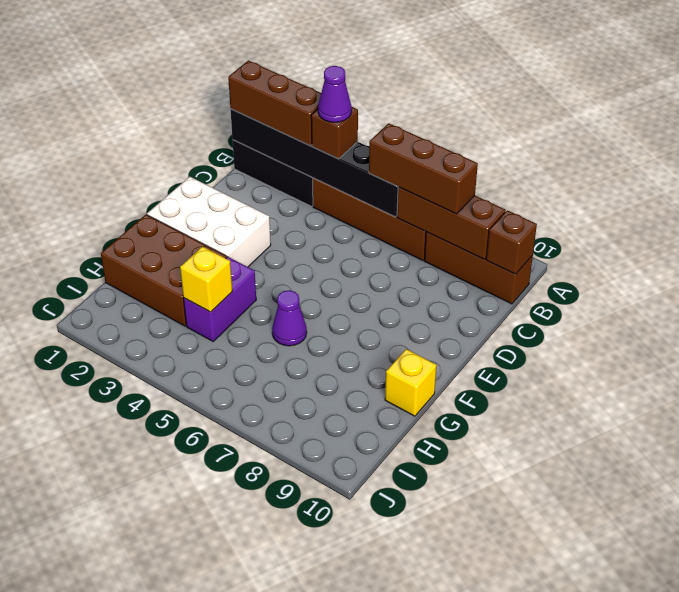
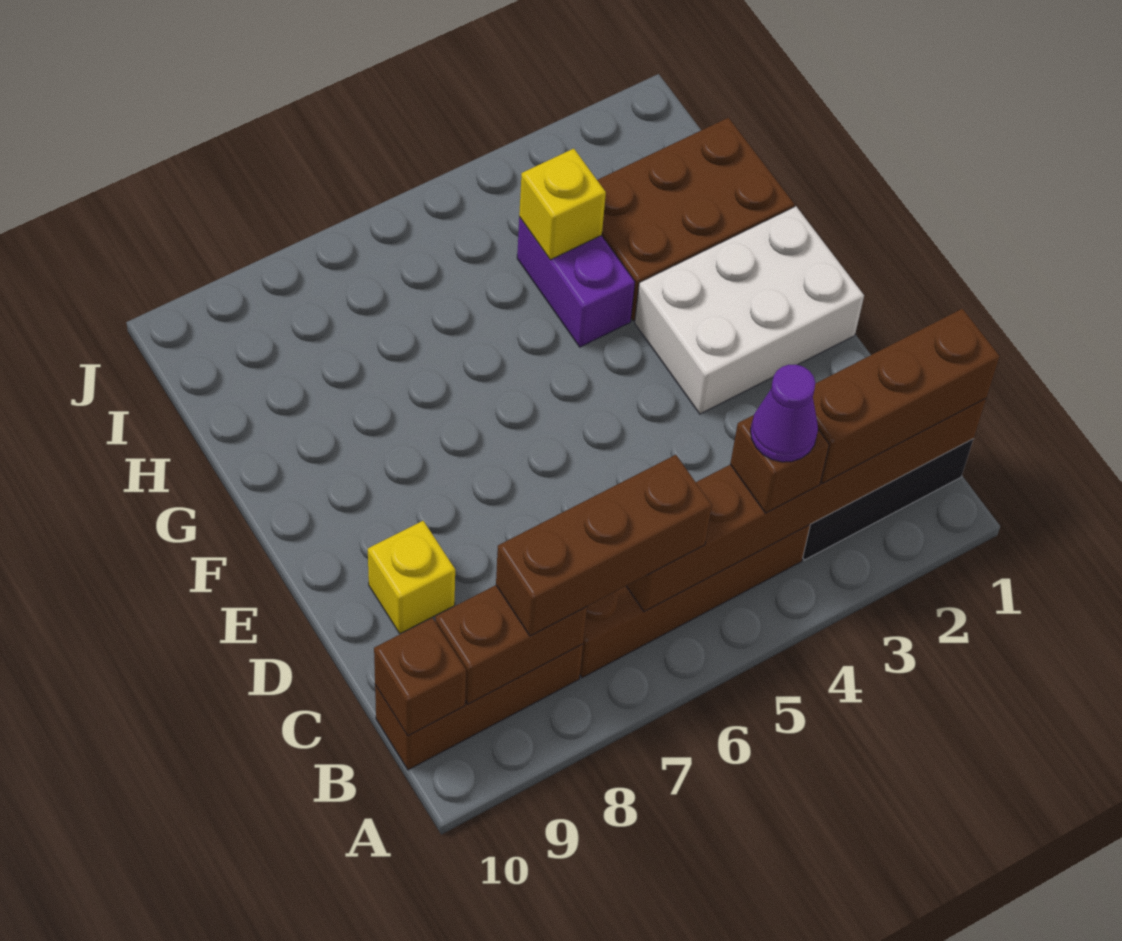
black brick B1:B6 level 2 -> brown brick B1:B6 level 2
brown brick B7:B9 level 2 -> brown brick B8:B9 level 2
purple cone G6 level 1 -> none
yellow brick G10 level 1 -> yellow brick D9 level 1

